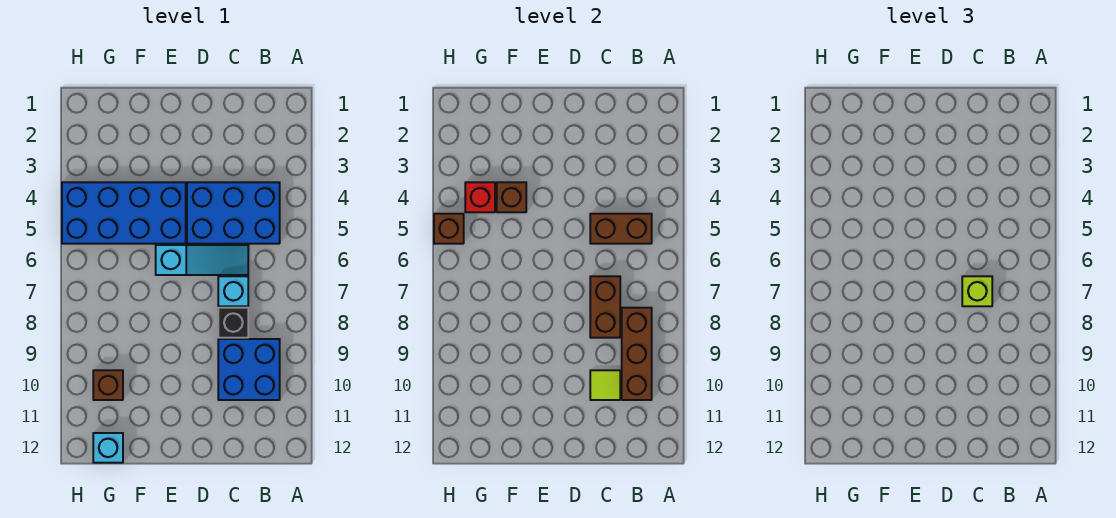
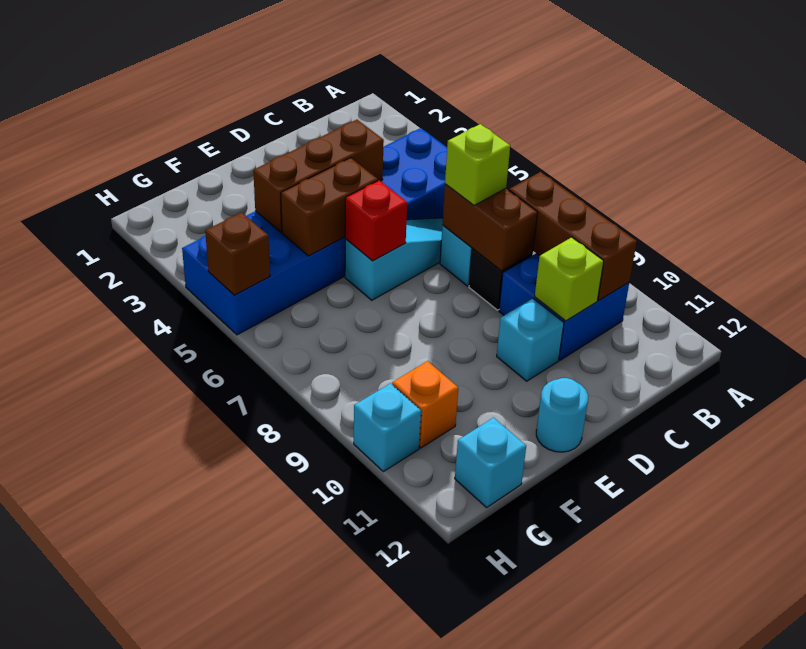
brown brick B5:C5 level 2 -> brown brick E5:F5 level 2
lime tile C10 level 2 -> lime brick C10 level 2
none -> cyan brick D10 level 1
none -> cyan round brick E12 level 1
brown brick F4 level 2 -> brown brick D4:F4 level 2
red brick G4 level 2 -> red brick E6 level 2
brown brick G10 level 1 -> orange brick G10 level 1
none -> cyan brick H10 level 1

